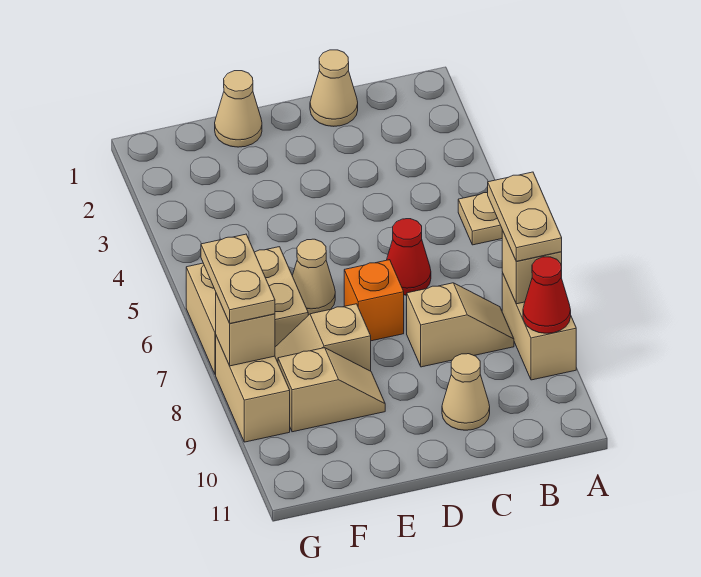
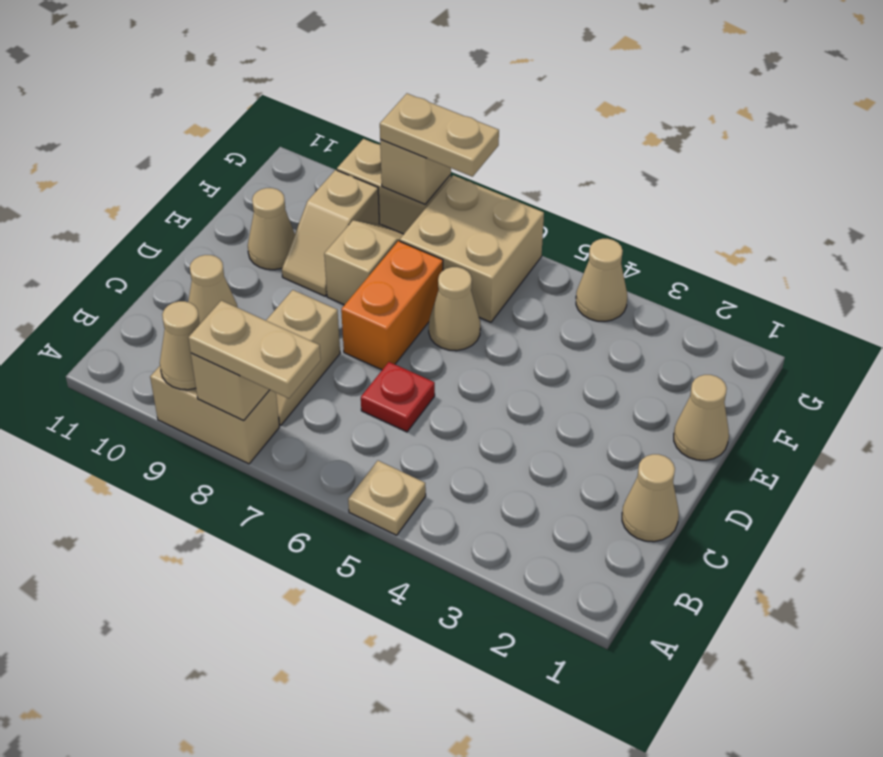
red cone A9 level 2 -> tan cone A9 level 2
red cone C6 level 1 -> red plate C6 level 1
orange brick D7 level 1 -> orange brick D7:E7 level 1
none -> tan cone E10 level 1
none -> tan cone G4 level 1

